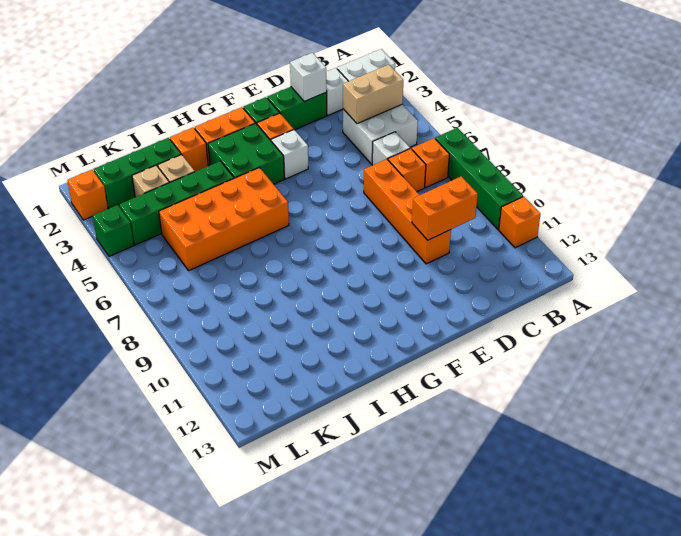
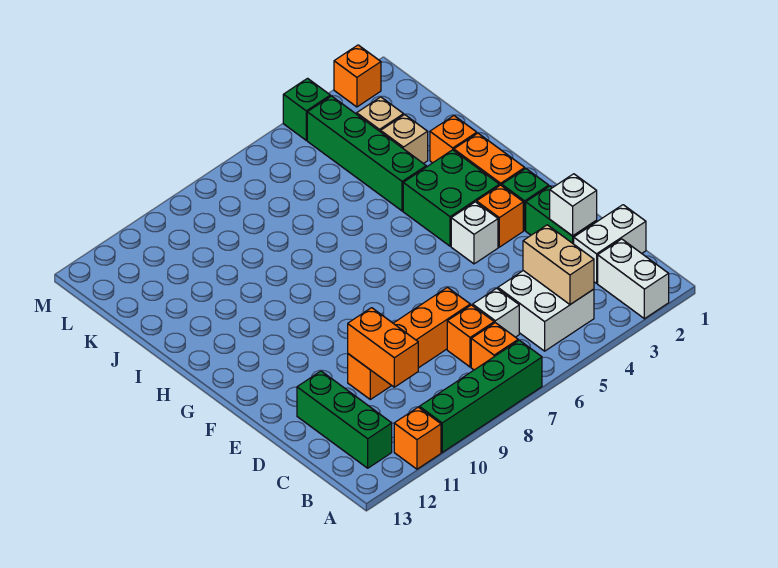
white brick C2 level 1 -> white brick C1:C2 level 1
orange brick H5:K6 level 1 -> none
green brick J2:L2 level 1 -> green brick B12:D12 level 1

